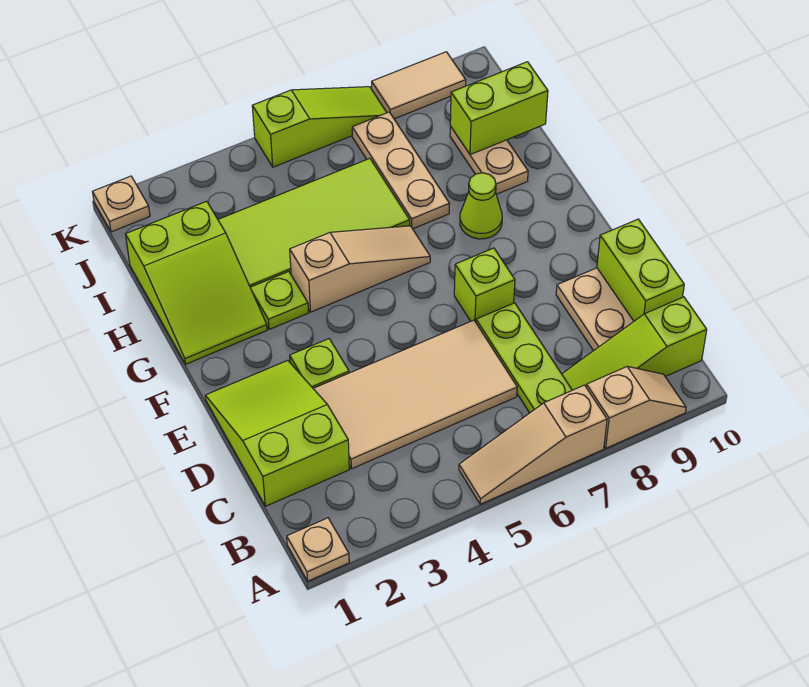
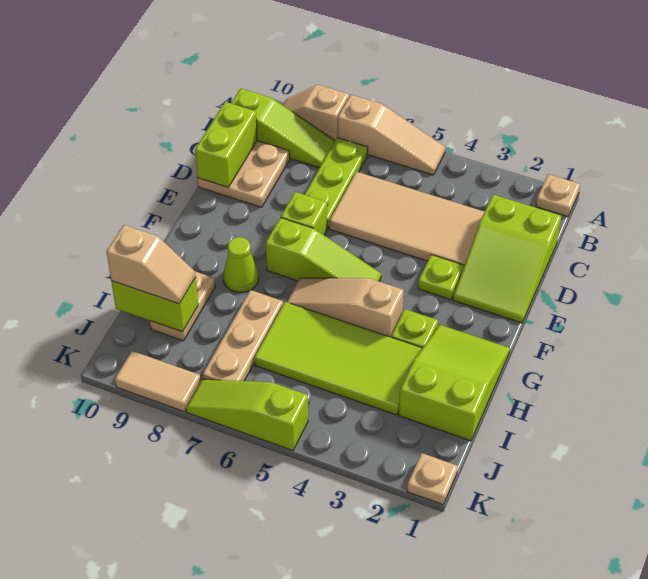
none -> lime slope F5:F7 level 1 top 7
none -> tan slope I9:I10 level 3 top 10

